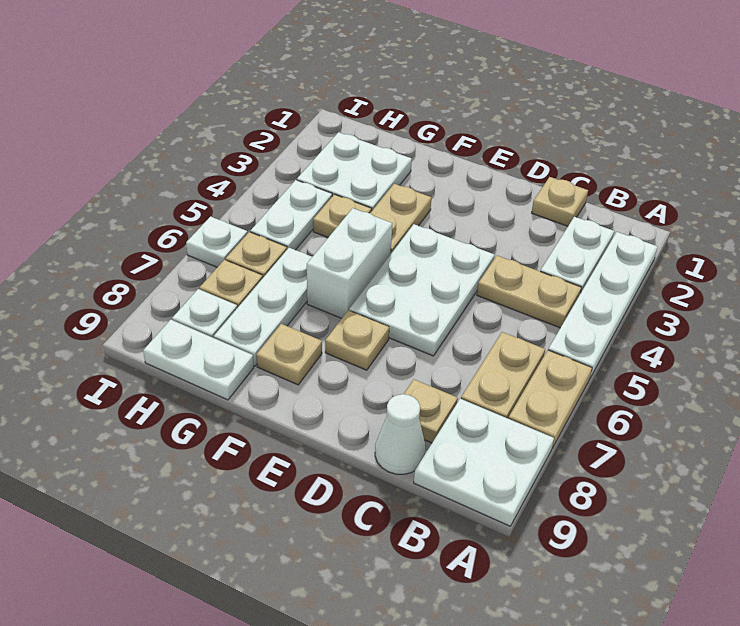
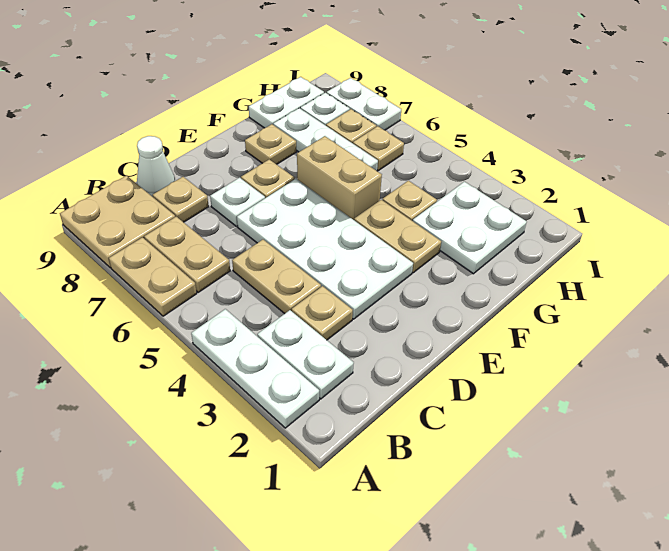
white plate A2:A5 level 1 -> white plate A2:A4 level 1
white plate A8:B9 level 1 -> tan plate A8:B9 level 1
tan plate B4:C4 level 1 -> tan plate C4:C5 level 1
tan plate C1 level 1 -> tan plate C3 level 1
white plate D4:E6 level 1 -> white plate D3:E6 level 1
white brick F5:F6 level 1 -> tan brick F5:F6 level 1
white plate H4:H5 level 1 -> white plate I7:I8 level 1
white plate I6 level 1 -> white plate D7 level 1

